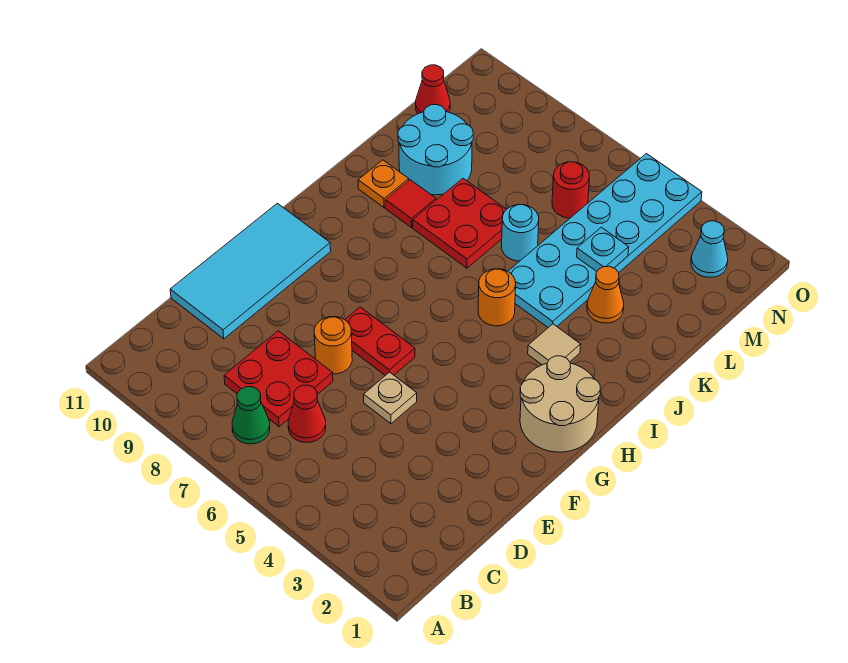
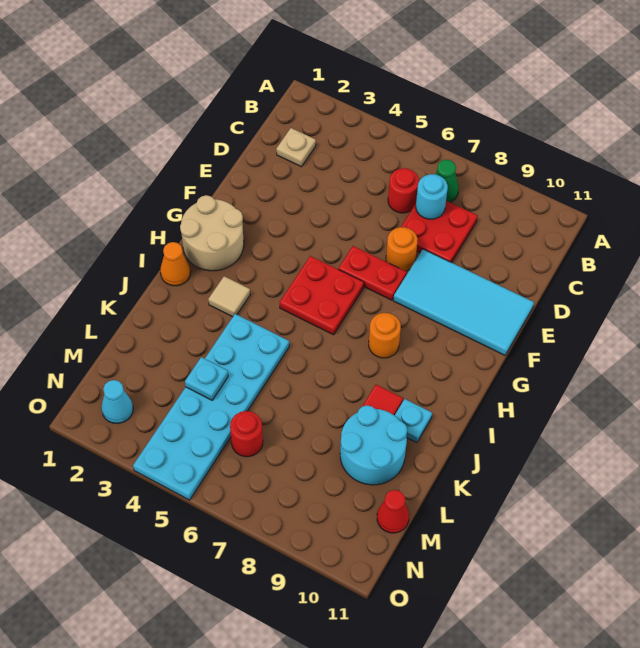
red cone C6 level 1 -> red round brick C6 level 1
cyan tile D10:G11 level 1 -> cyan tile E8:F11 level 1
tan plate E5 level 1 -> tan plate C2 level 1
orange round brick I5 level 1 -> orange round brick H8 level 1
red plate J7:K8 level 1 -> red plate G5:H6 level 1
orange plate J10 level 1 -> cyan plate J10 level 1
orange cone K3 level 1 -> orange cone I1 level 1
cyan round brick K6 level 1 -> cyan round brick C7 level 2

